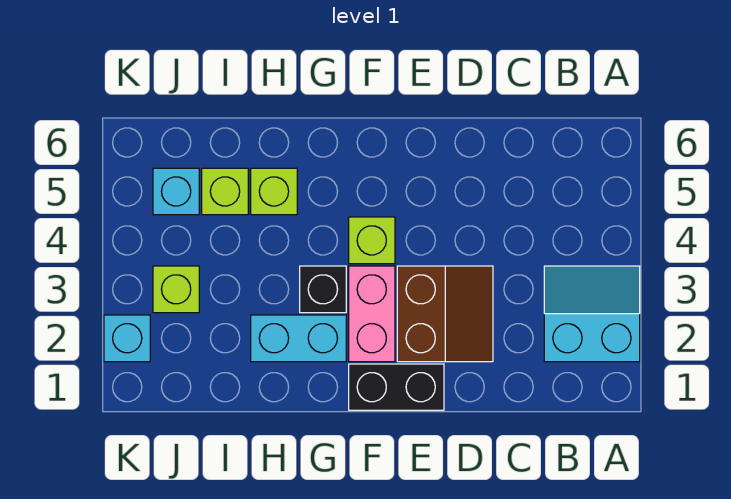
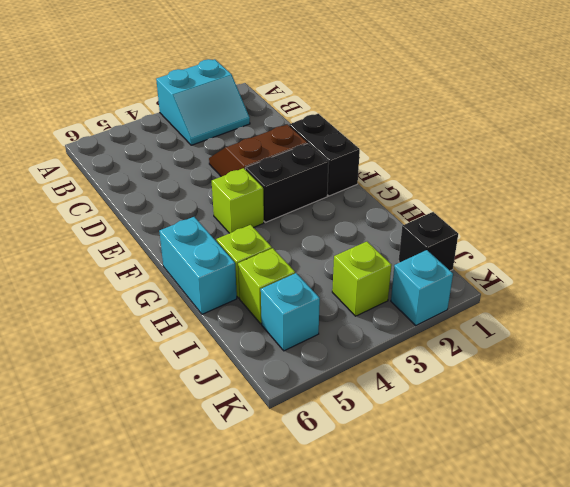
cyan slope A2:B3 level 1 top 2 -> cyan slope A2:B3 level 1 top A
pink brick F2:F3 level 1 -> black brick F2:F3 level 1
cyan brick G2:H2 level 1 -> cyan brick G6:H6 level 1
black brick G3 level 1 -> black brick J1 level 1

